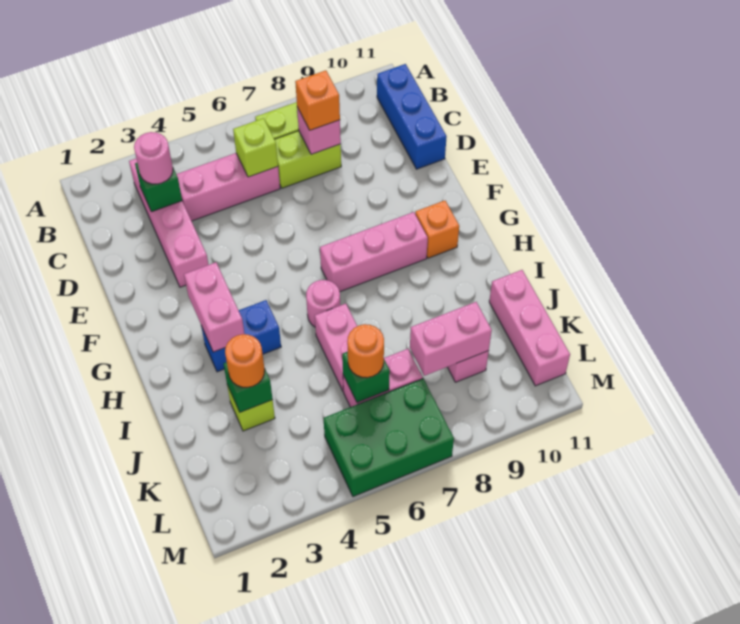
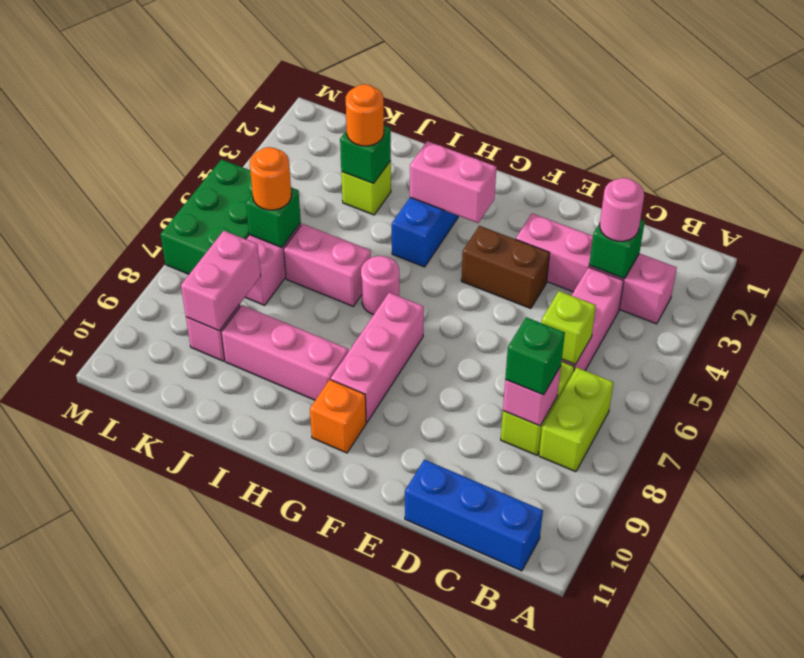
orange brick C8 level 3 -> green brick C8 level 3
none -> brown brick E4:F4 level 1
pink brick J11:L11 level 1 -> pink brick H9:J9 level 1

